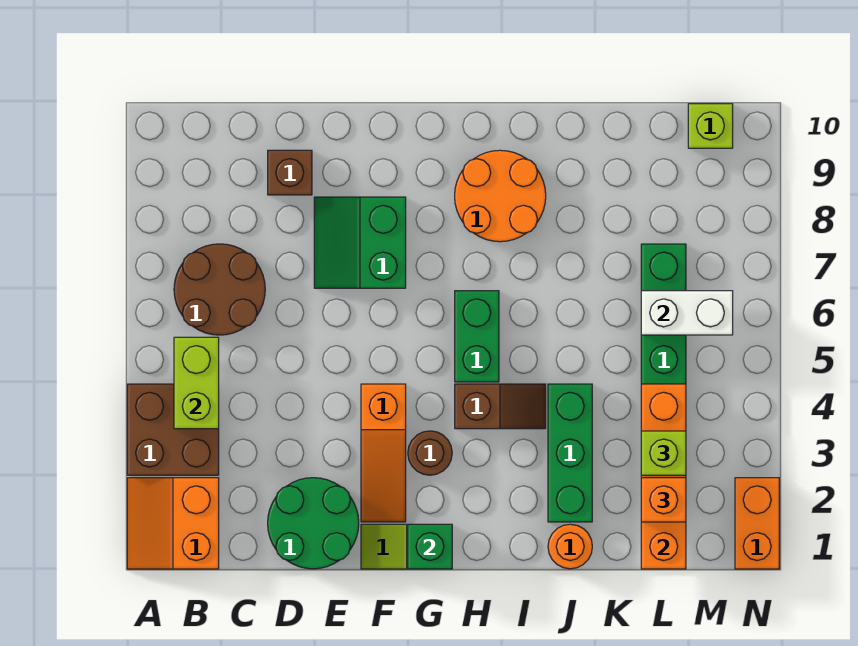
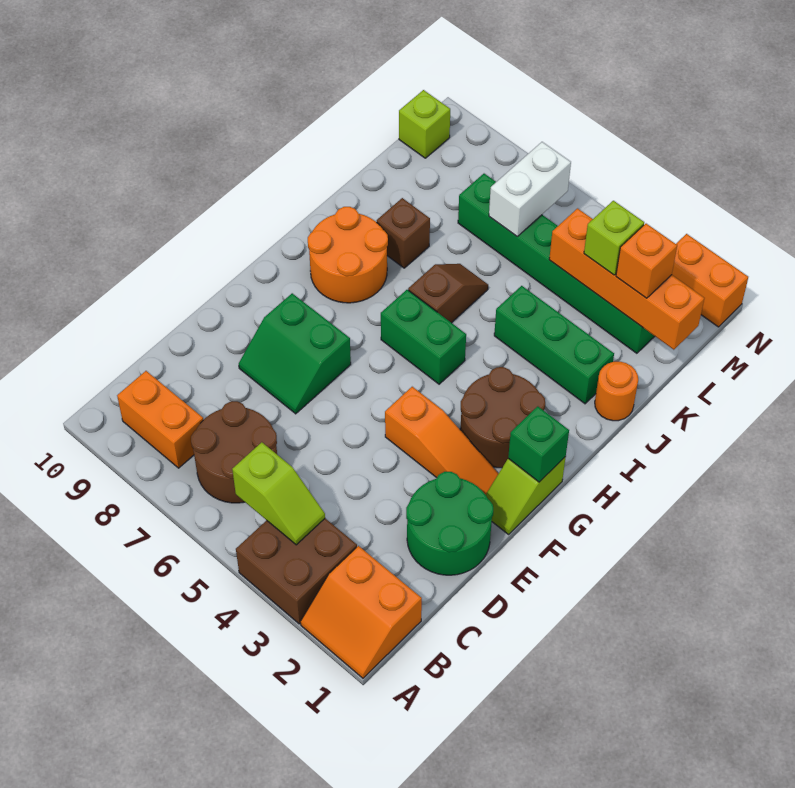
lime brick B4:B5 level 2 -> lime slope B4:B5 level 2 top 5
none -> orange brick B8:B9 level 1
brown brick D9 level 1 -> brown brick J8 level 1
brown round brick G3 level 1 -> brown round brick G2:H3 level 1
brown slope H4:I4 level 1 top H -> brown slope I6:J6 level 1 top I

